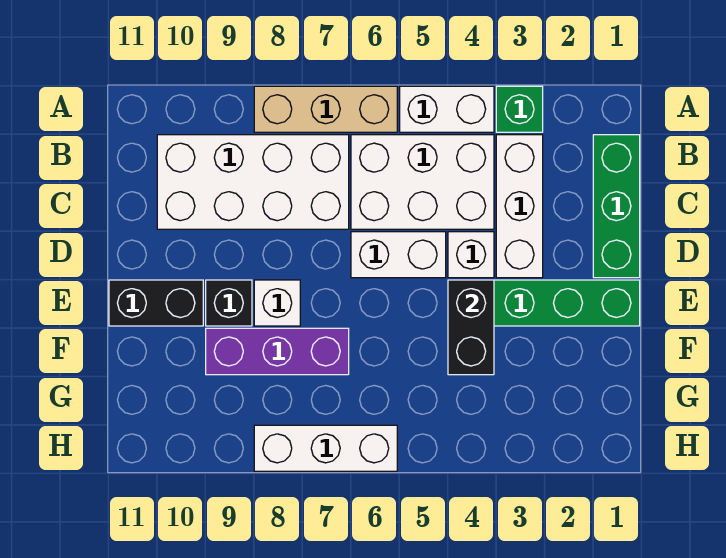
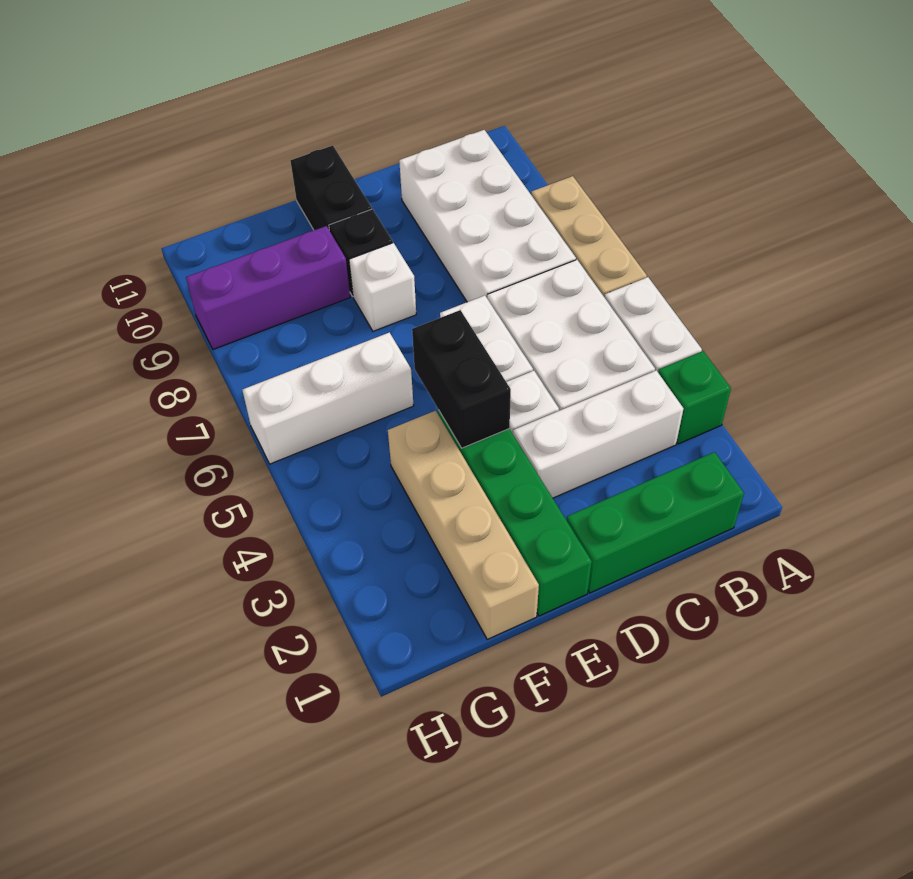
black brick E4:F4 level 2 -> black brick E4:E5 level 2
none -> tan brick F1:F4 level 1
purple brick F7:F9 level 1 -> purple brick F9:H9 level 1
white brick H6:H8 level 1 -> white brick F6:H6 level 1

